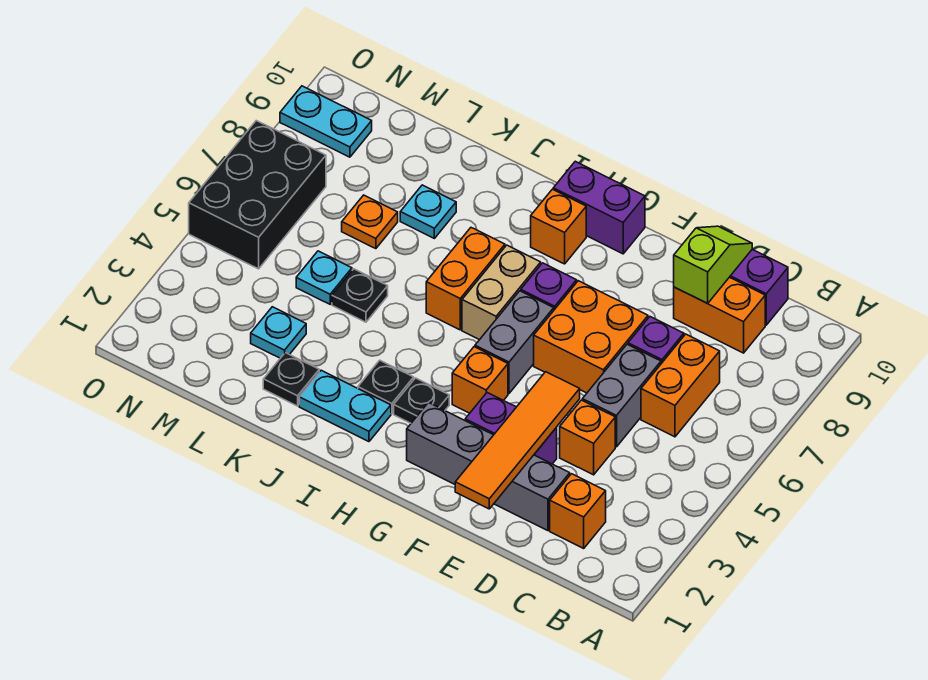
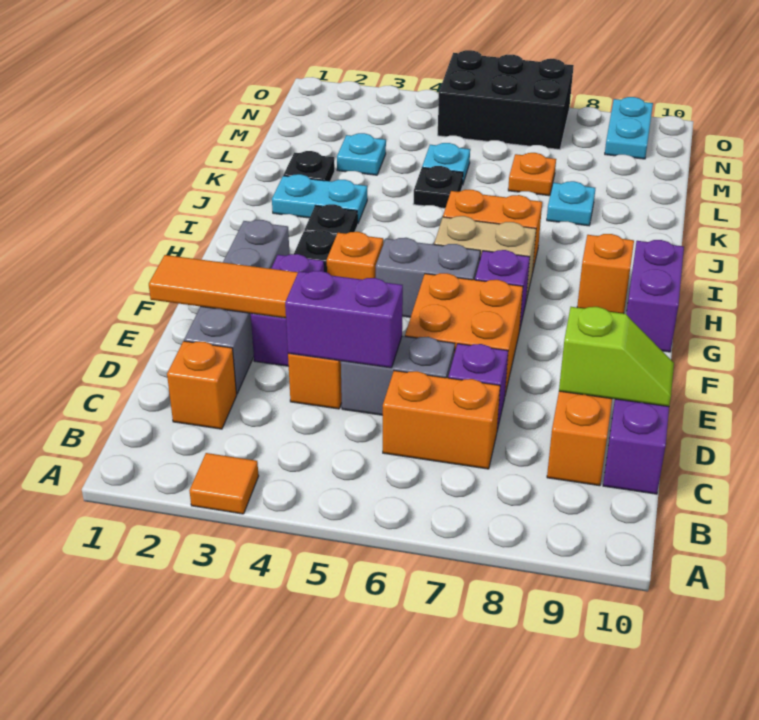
none -> orange tile A3 level 1
none -> purple brick D4:D5 level 2
cyan plate I2:J2 level 1 -> cyan plate J2:J3 level 1

